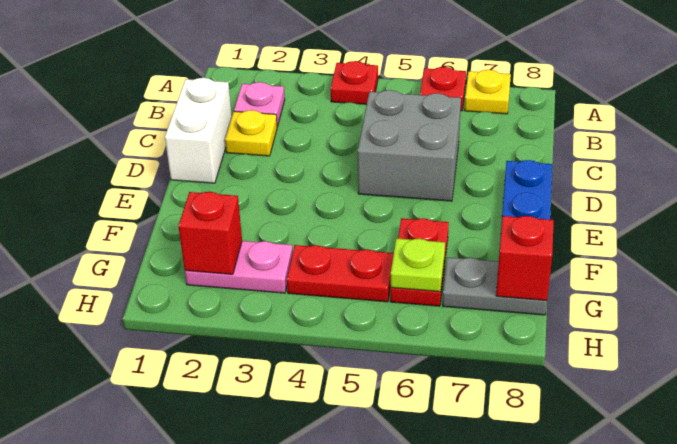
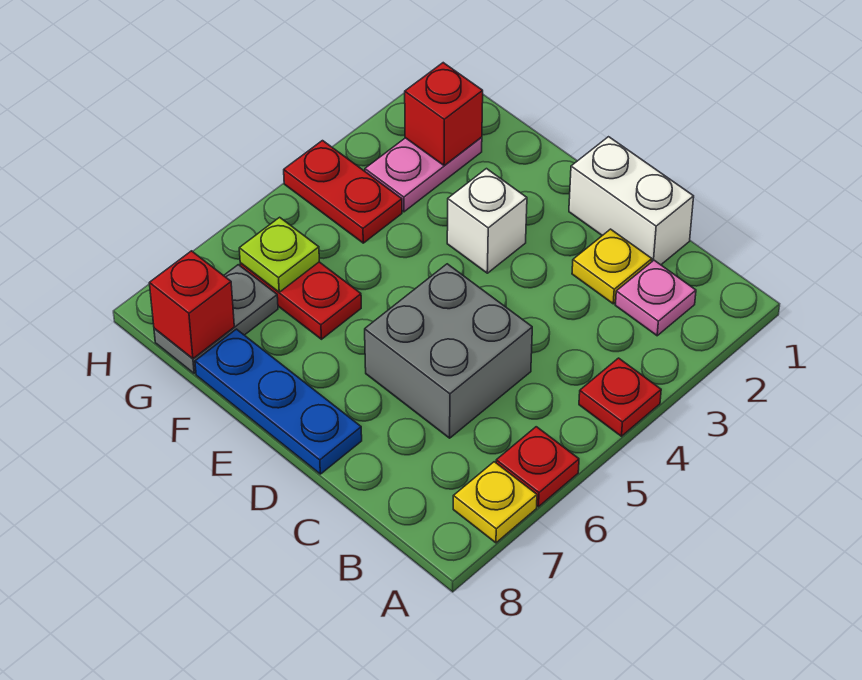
none -> white brick E3 level 1
red plate G4:G5 level 1 -> red plate G4:H4 level 1

